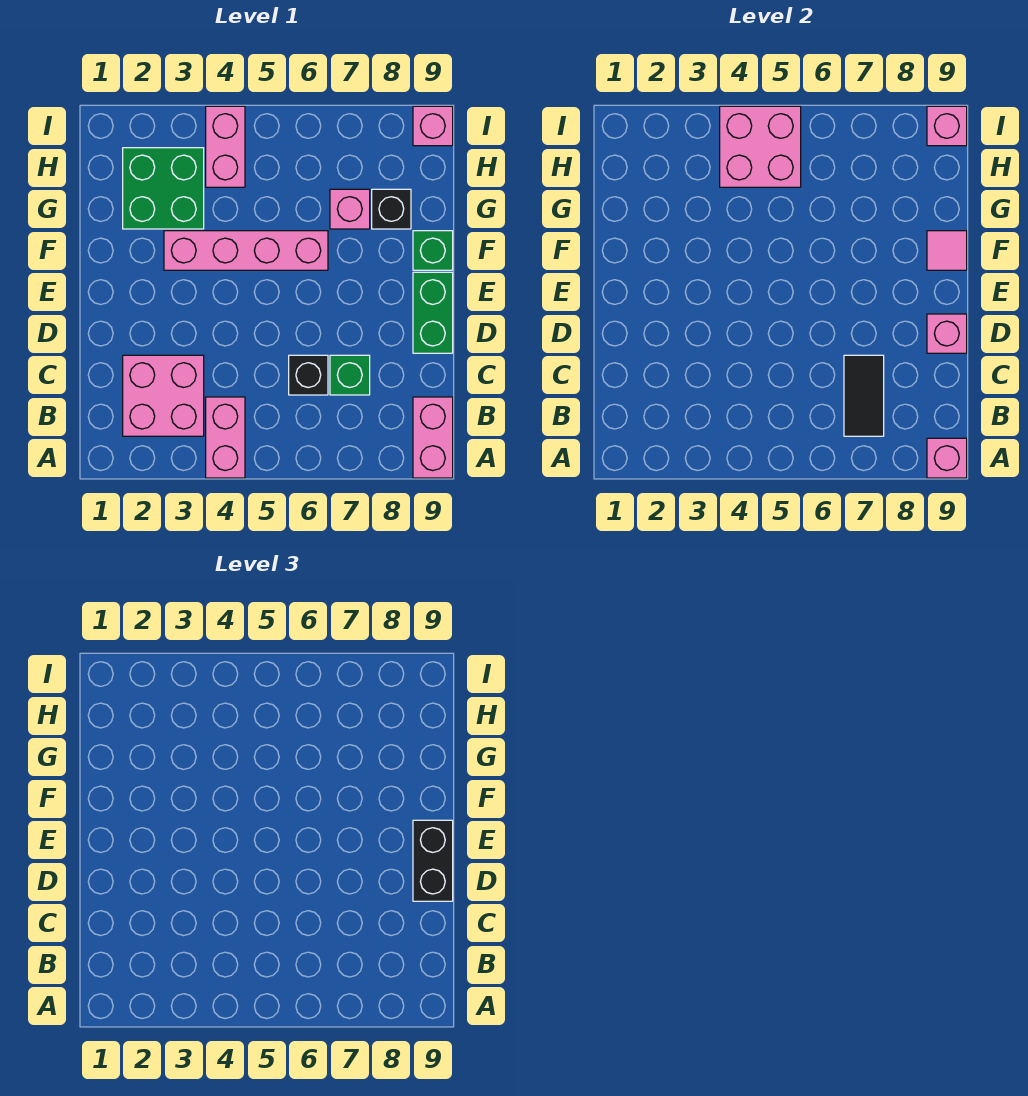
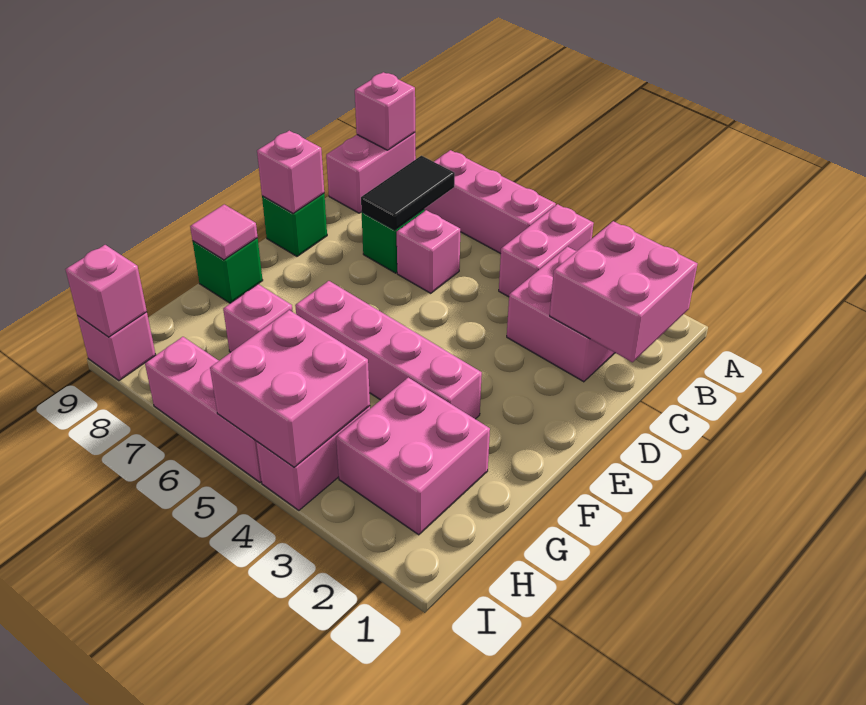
none -> pink brick A5:A7 level 1
none -> pink brick B1:C2 level 2
black brick C6 level 1 -> pink brick C6 level 1
green brick D9:E9 level 1 -> green brick D9 level 1
black brick D9:E9 level 3 -> none
green brick G2:H3 level 1 -> pink brick G2:H3 level 1
black brick G8 level 1 -> none
none -> pink brick I5:I7 level 1

